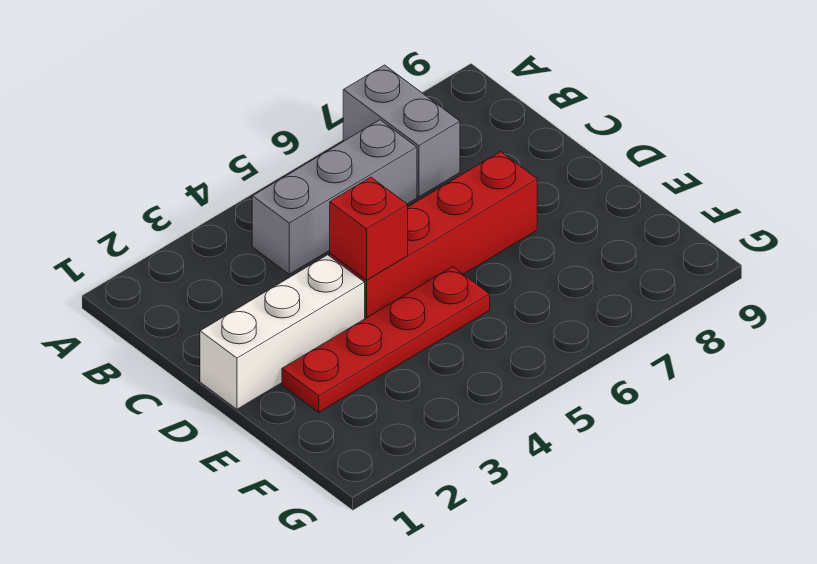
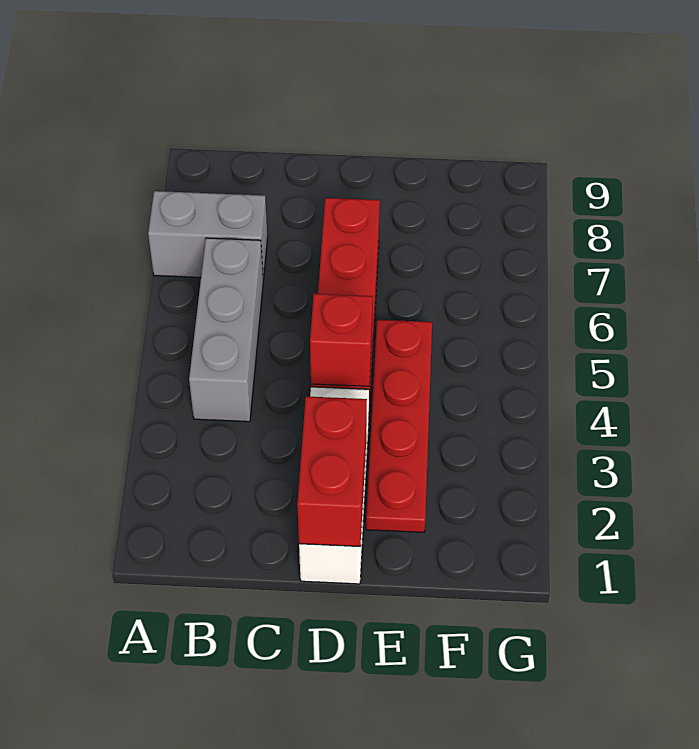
none -> red brick D1:D2 level 2

